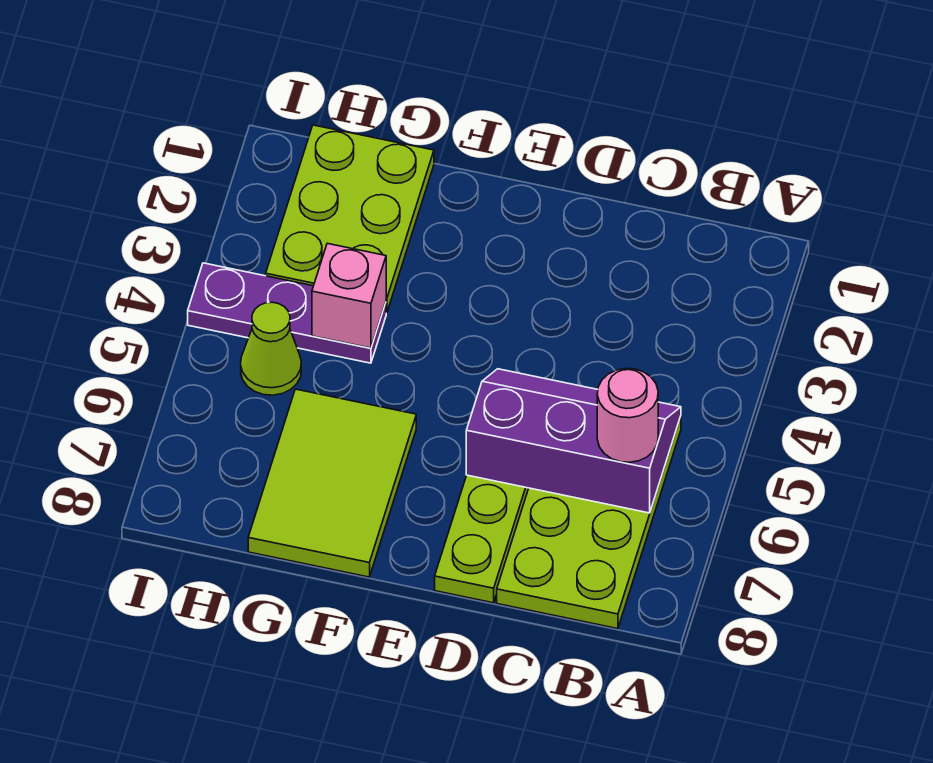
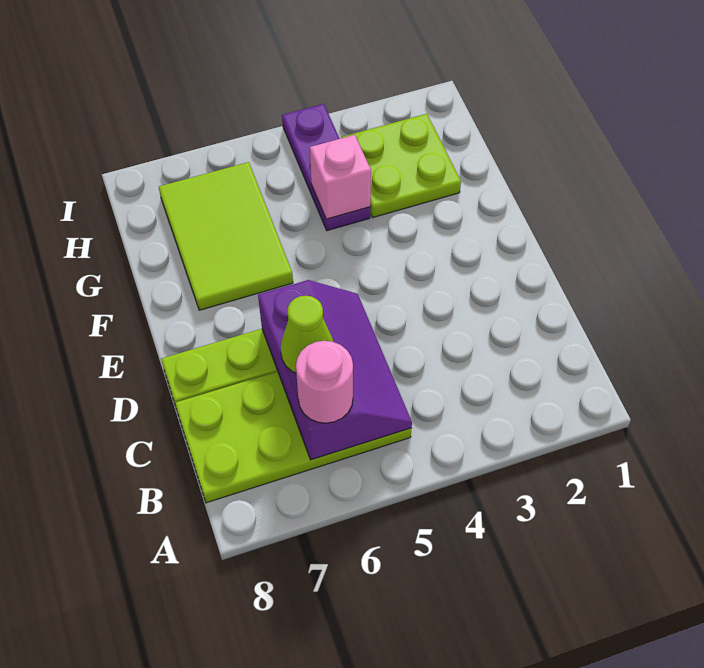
lime tile F6:G8 level 1 -> lime tile F6:H7 level 1
lime plate G1:H3 level 1 -> lime plate G2:H3 level 1
lime cone H5 level 1 -> lime cone C6 level 3

